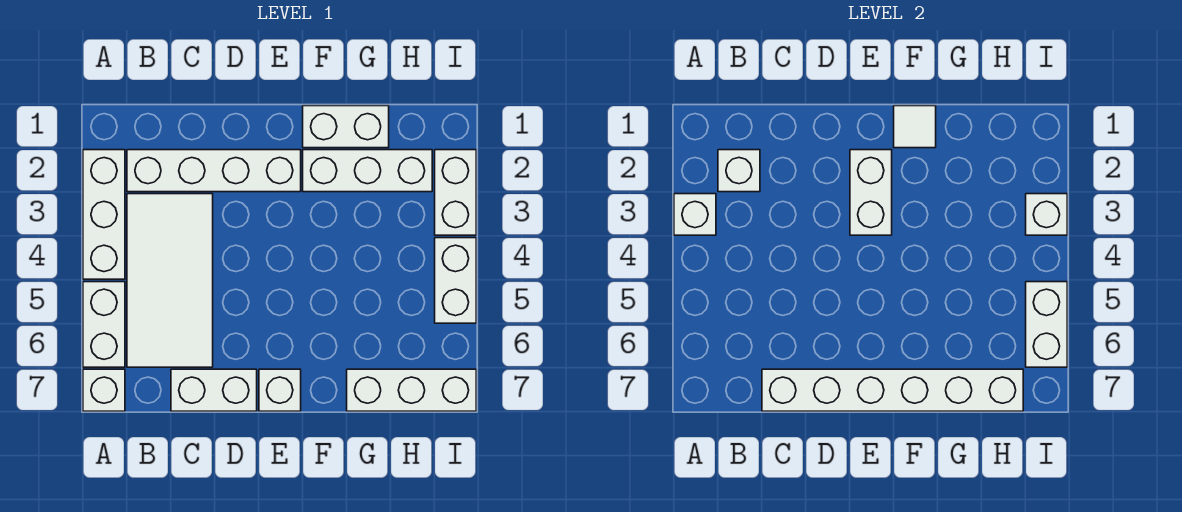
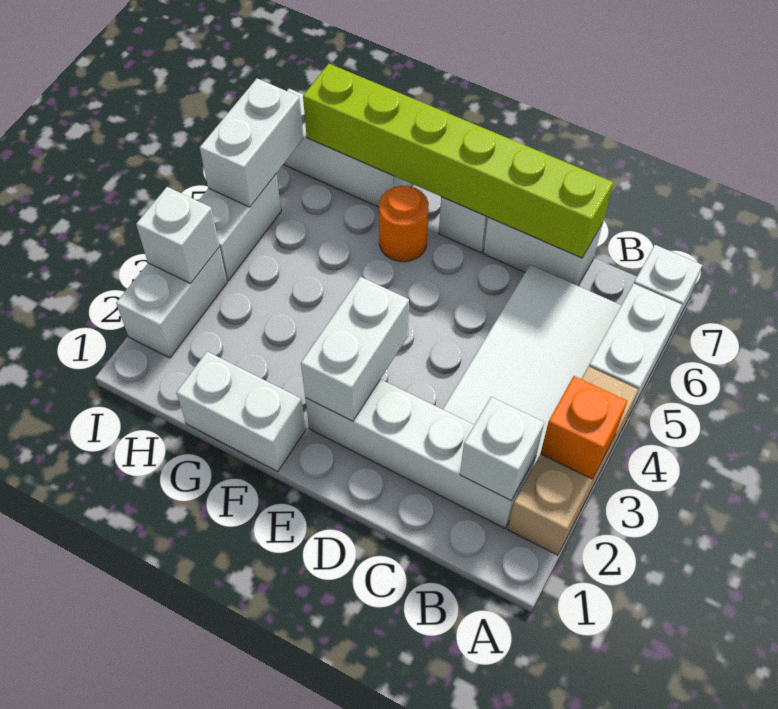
white brick A2:A4 level 1 -> tan brick A2:A4 level 1
white brick A3 level 2 -> orange brick A3 level 2
white brick C7:H7 level 2 -> lime brick C7:H7 level 2
white tile F1 level 2 -> none
white brick F2:H2 level 1 -> none
none -> orange round brick F6 level 1

